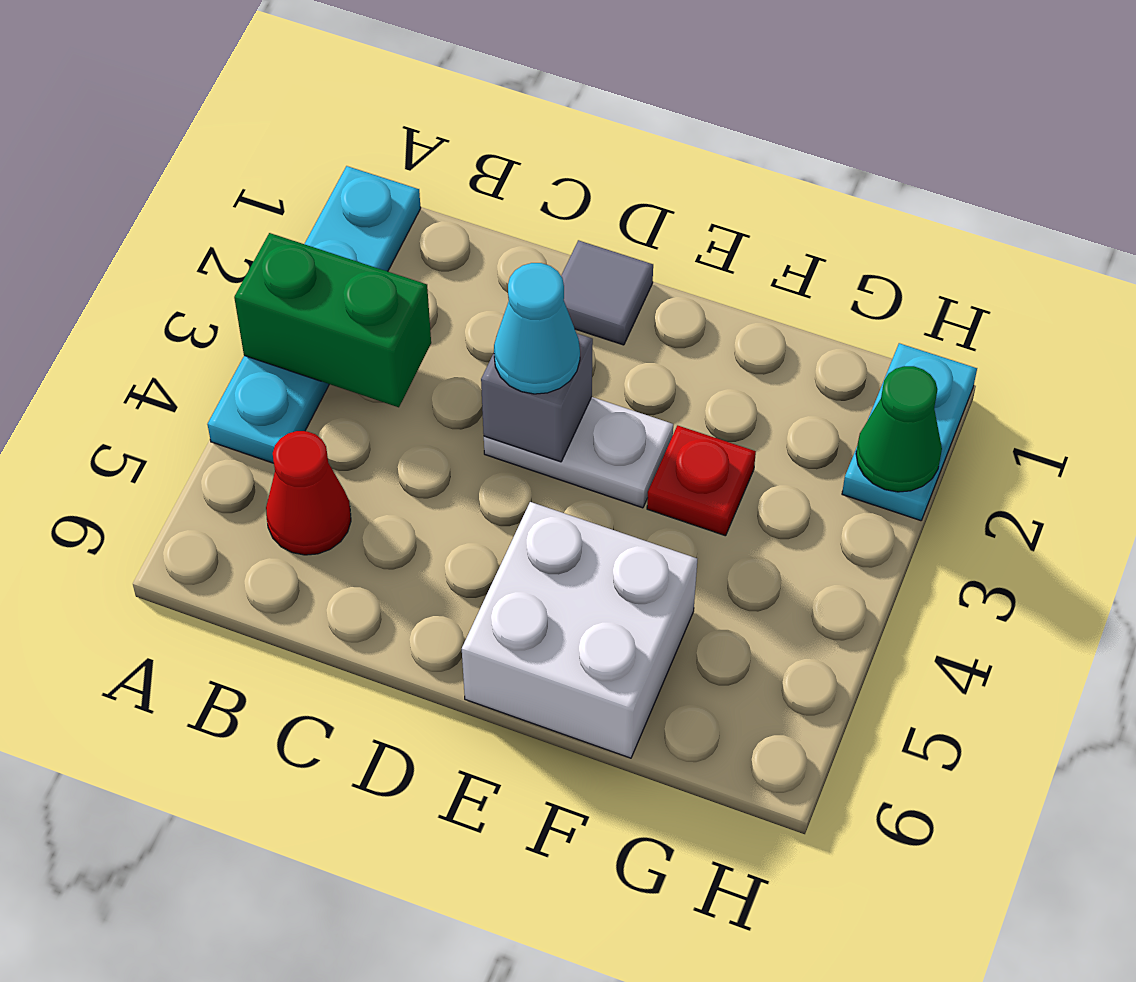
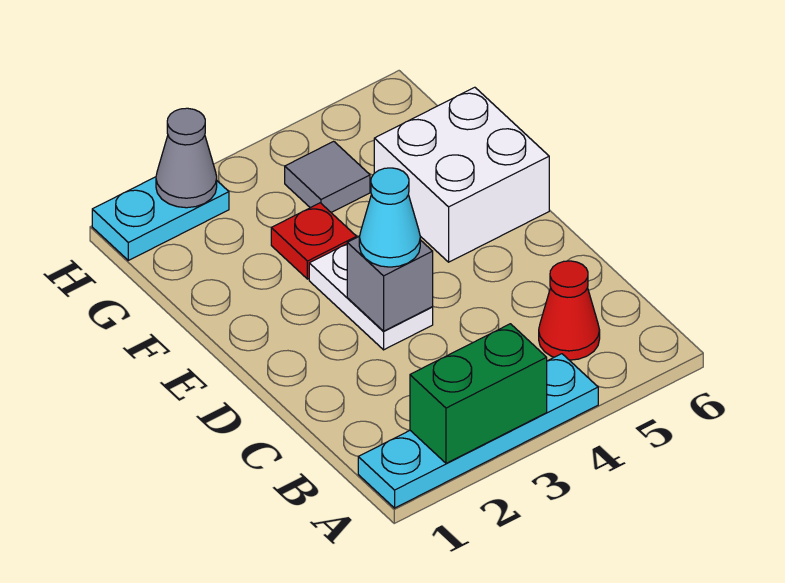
green brick A3:B3 level 2 -> green brick A2:A3 level 2
grey tile D1 level 1 -> grey tile G4 level 1
green cone H2 level 2 -> grey cone H2 level 2

